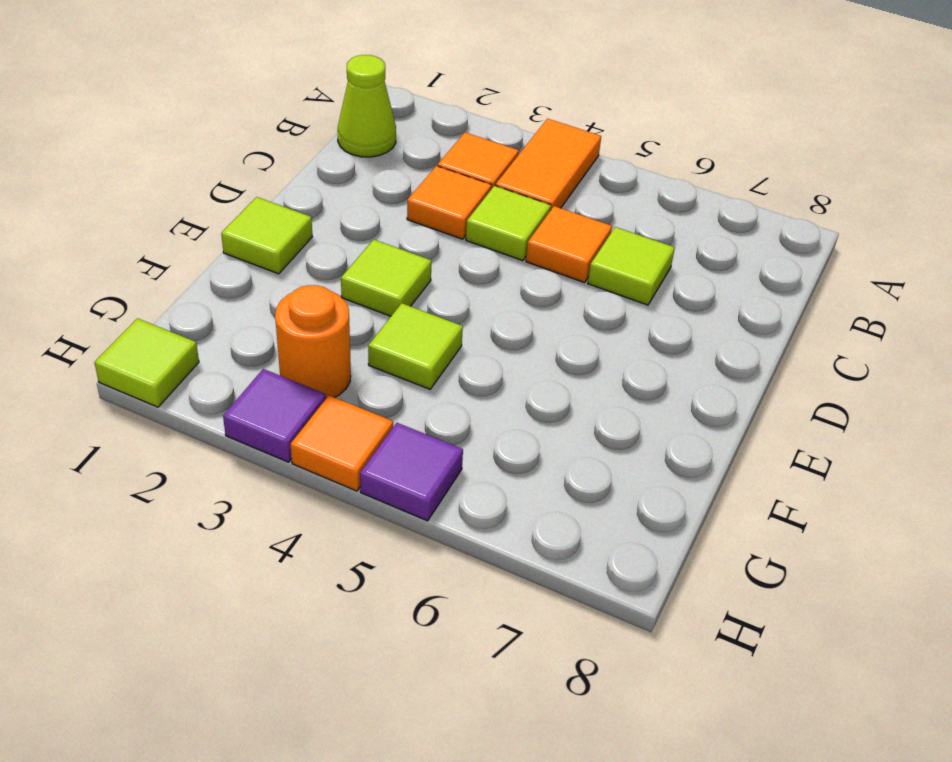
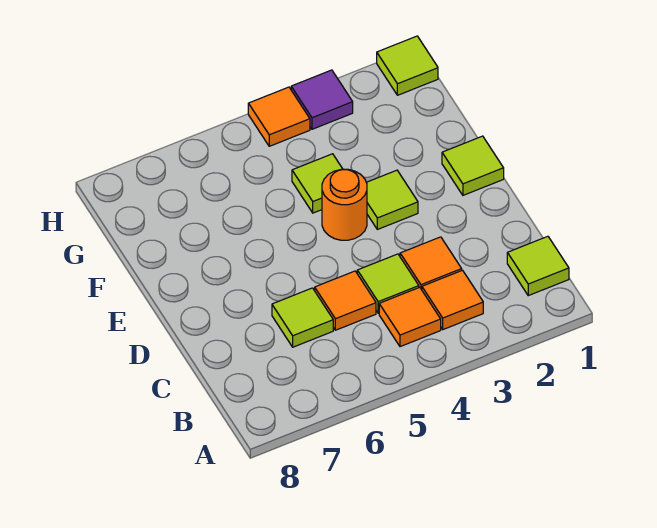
orange tile A4:B4 level 1 -> orange tile B4 level 1
lime cone B1 level 1 -> lime tile B1 level 1
orange round brick G3 level 1 -> orange round brick E4 level 1
purple tile H5 level 1 -> none

